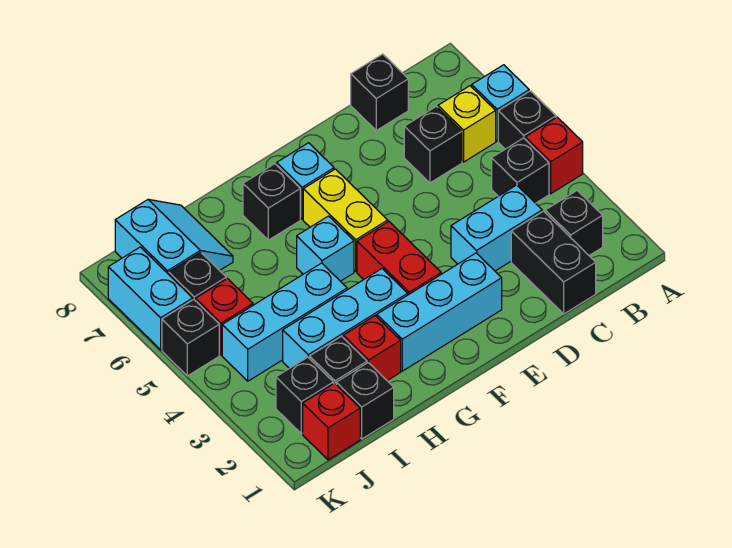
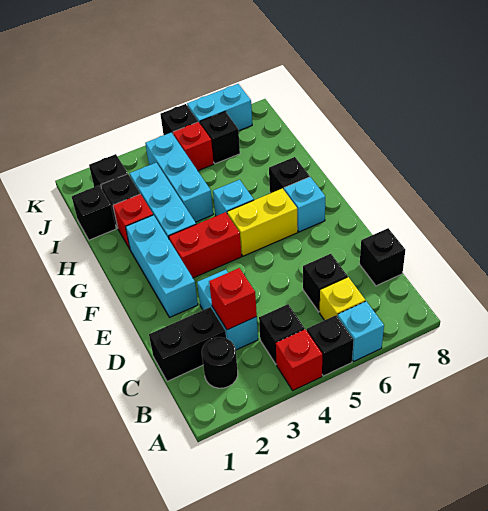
black brick B2 level 1 -> black round brick B2 level 1
cyan slope I7:J8 level 1 top J -> none
red brick J1 level 1 -> red brick C3 level 2

